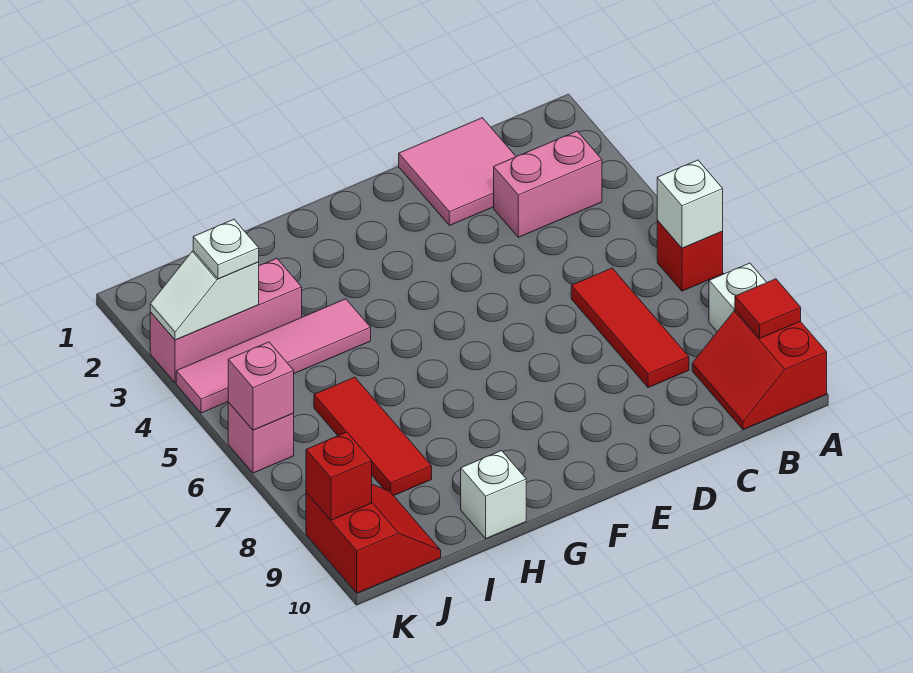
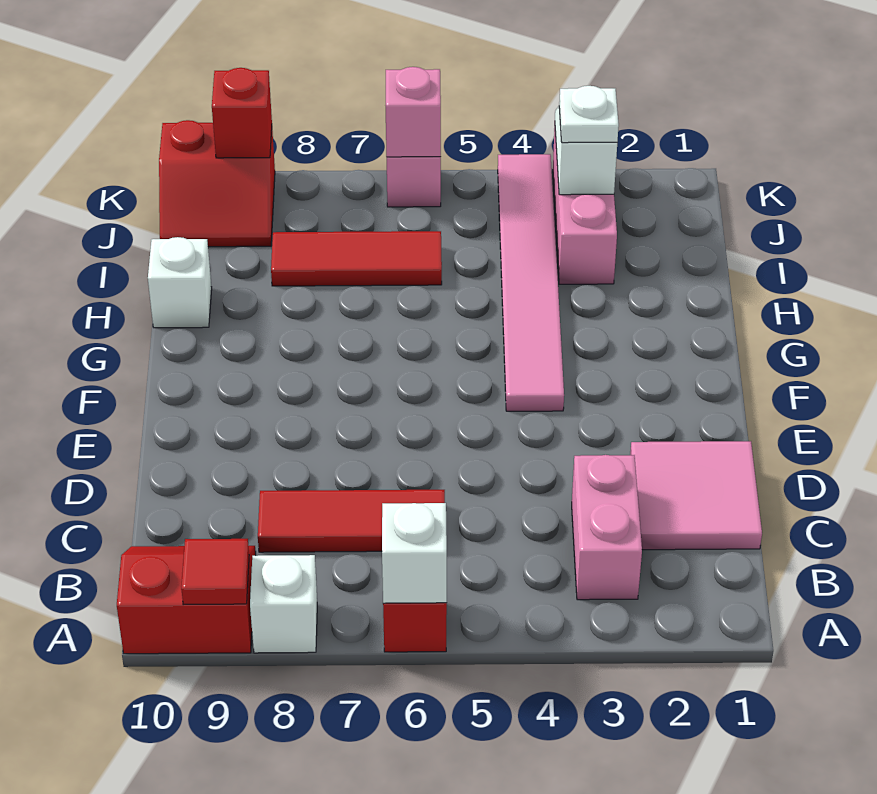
pink tile H4:K4 level 1 -> pink tile F4:K4 level 1

